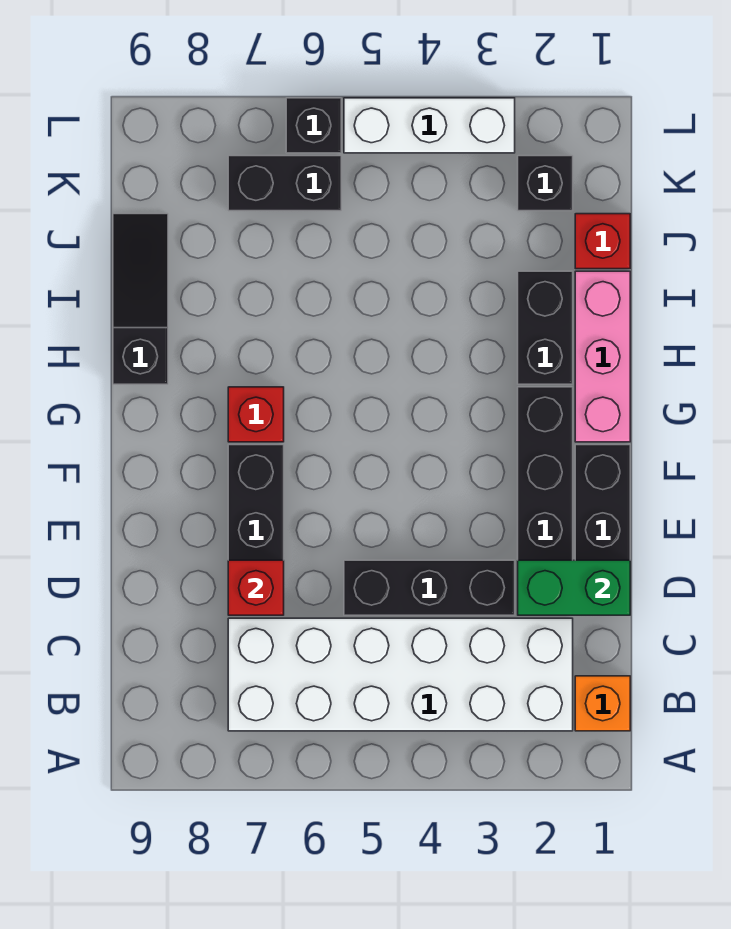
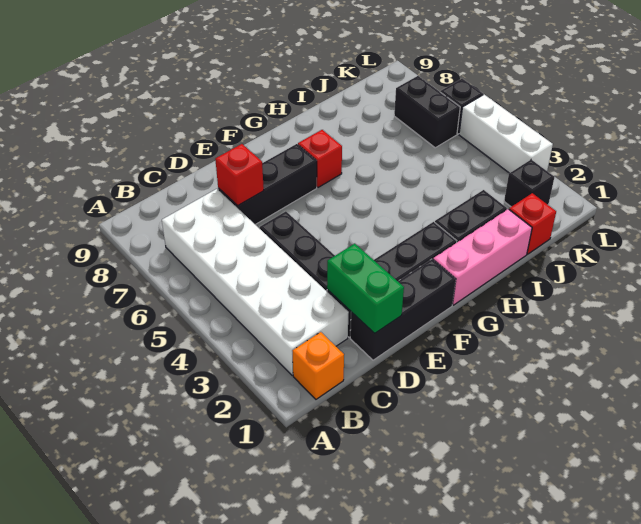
black slope H9:J9 level 1 top H -> none

